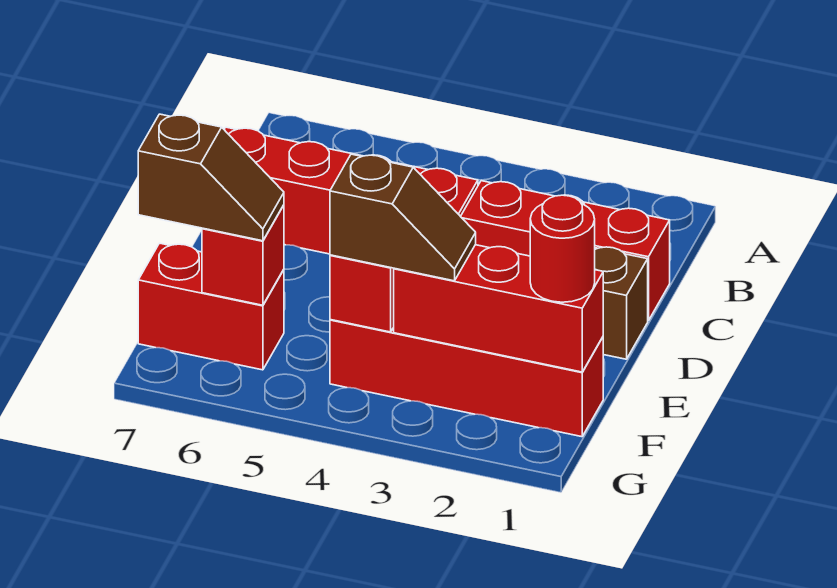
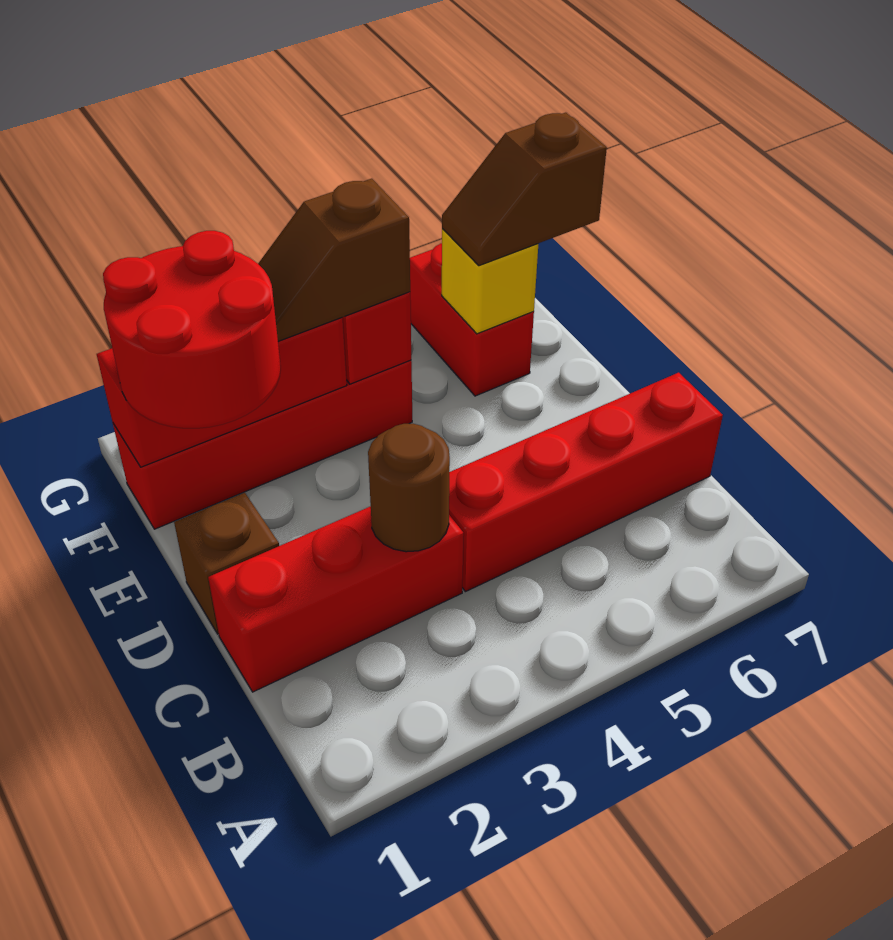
none -> brown round brick C3 level 2
red round brick F1 level 3 -> red round brick E1:F2 level 3
red brick F6:F7 level 1 -> red brick F6:G6 level 1
red brick F6 level 2 -> yellow brick F6 level 2

